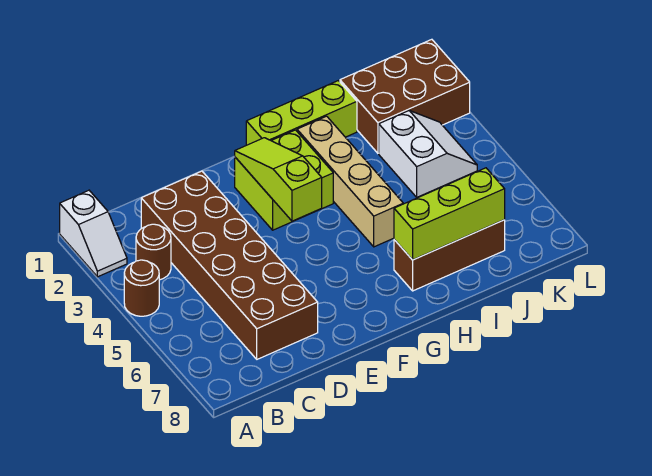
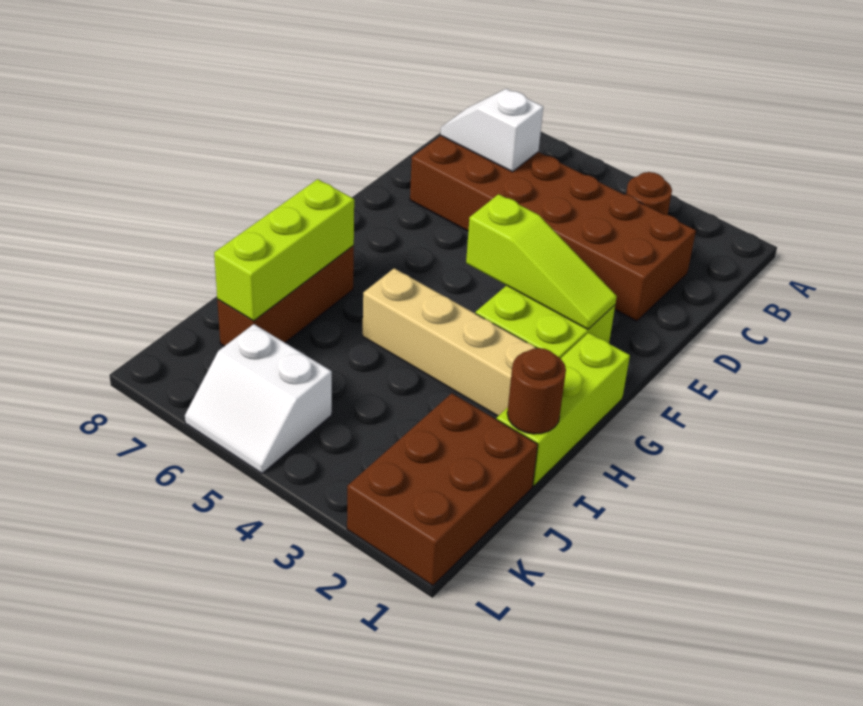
white slope A1:A2 level 1 top 1 -> white slope C6:C7 level 2 top 6
brown round brick A4 level 1 -> brown round brick I1 level 2
white slope J3:K4 level 1 top J -> white slope K5:L6 level 1 top K

